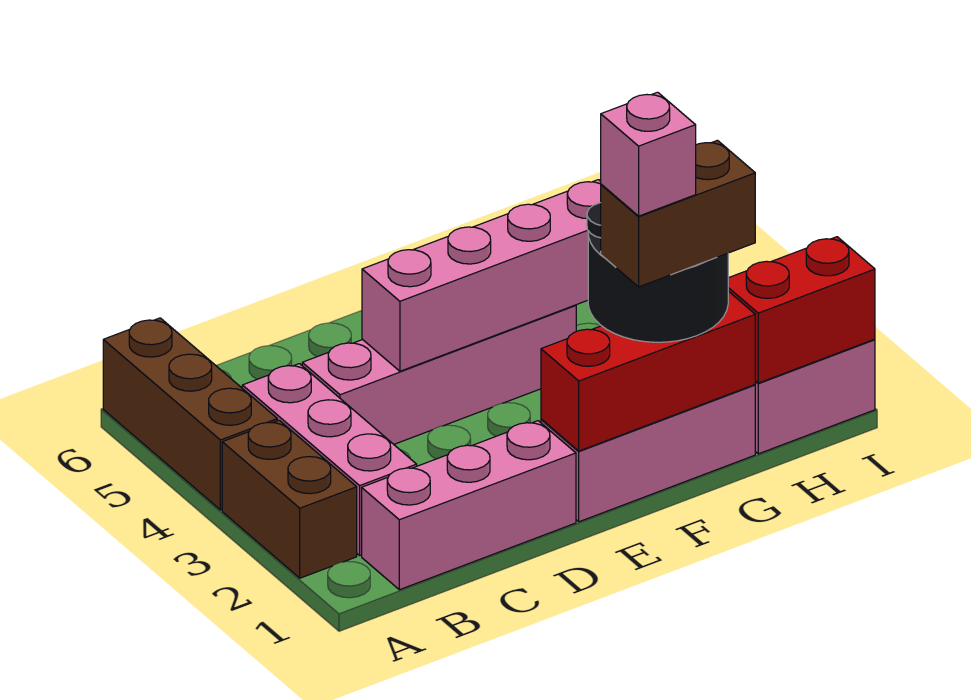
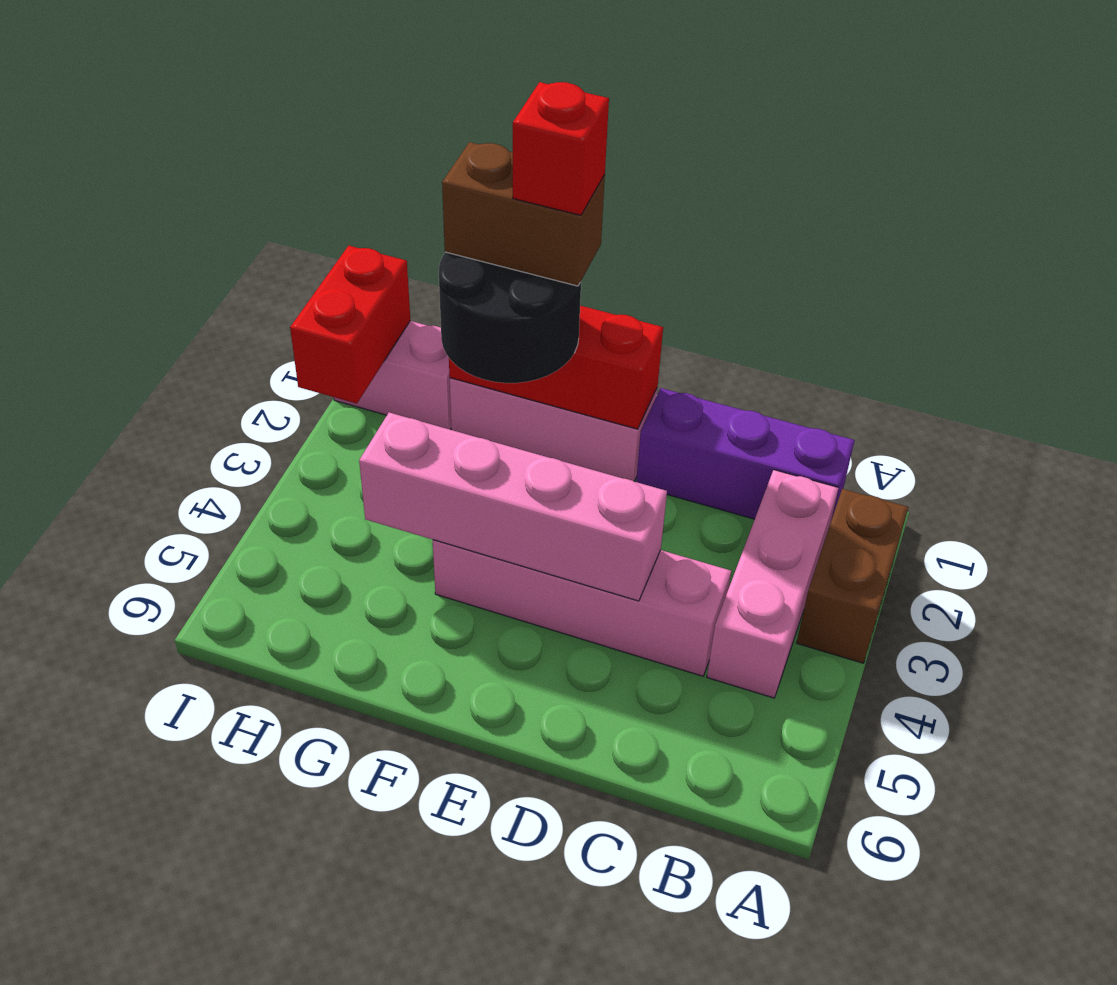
brown brick A4:A6 level 1 -> none
pink brick B1:D1 level 1 -> purple brick B1:D1 level 1
pink brick F1 level 5 -> red brick F1 level 5
red brick H1:I1 level 2 -> red brick I1:I2 level 2

